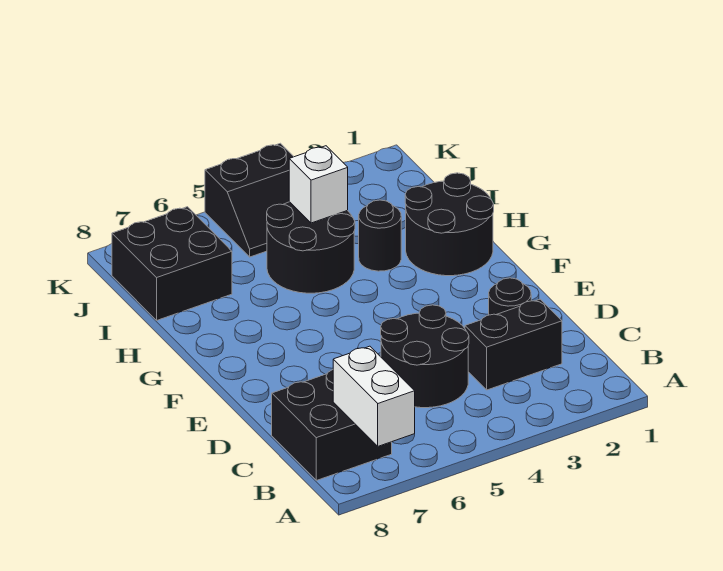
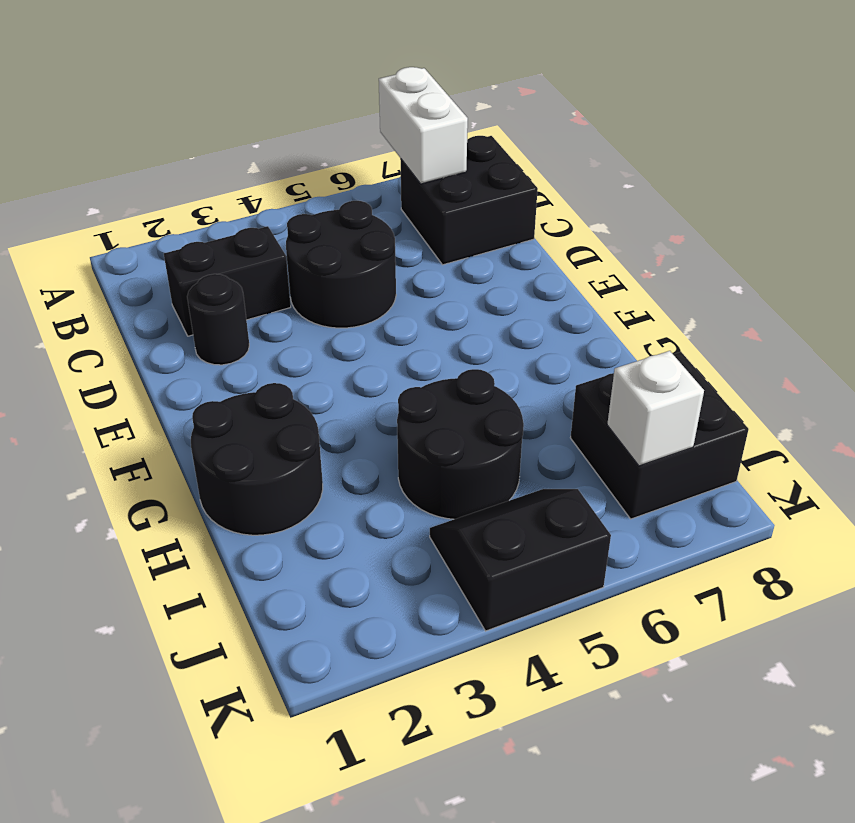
black round brick H3 level 1 -> none
white brick I4 level 2 -> white brick J7 level 2

